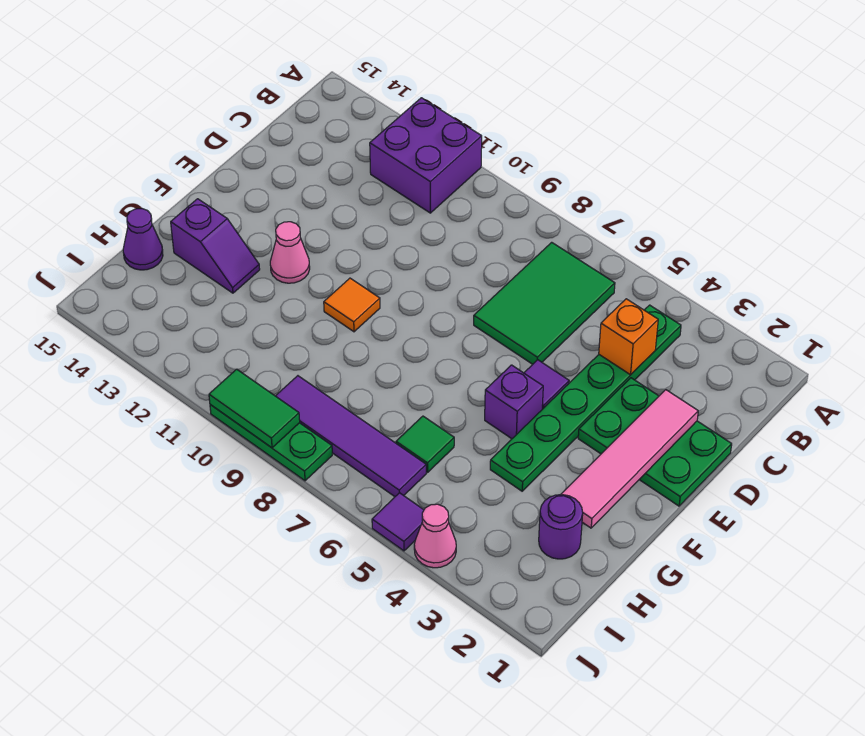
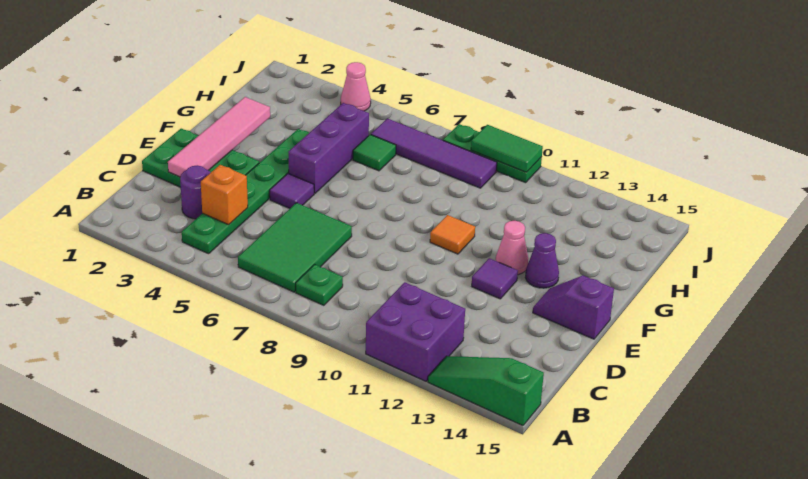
none -> green slope A13:A15 level 1 top 15
none -> green plate B8 level 1
purple brick F5 level 1 -> purple brick F5:H5 level 1
purple slope G13:G14 level 1 top 14 -> purple slope E14:E15 level 1 top 15
purple round brick H2 level 1 -> purple round brick C3 level 1
purple cone H15 level 1 -> purple cone F13 level 1
purple tile J5 level 1 -> purple tile E12 level 1

